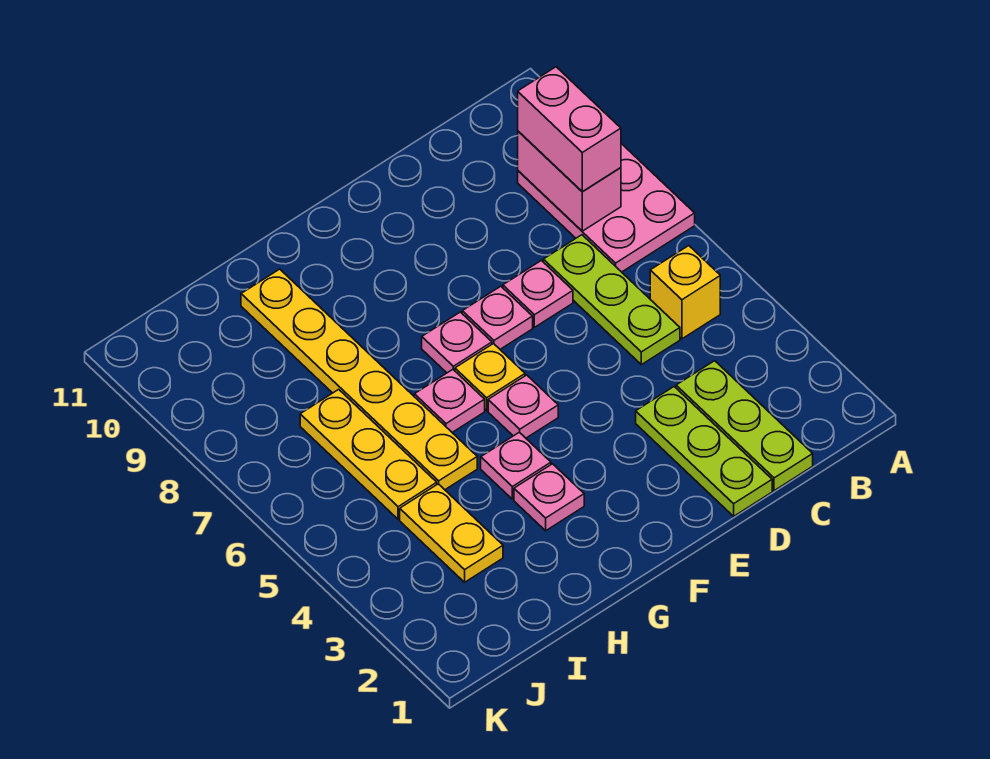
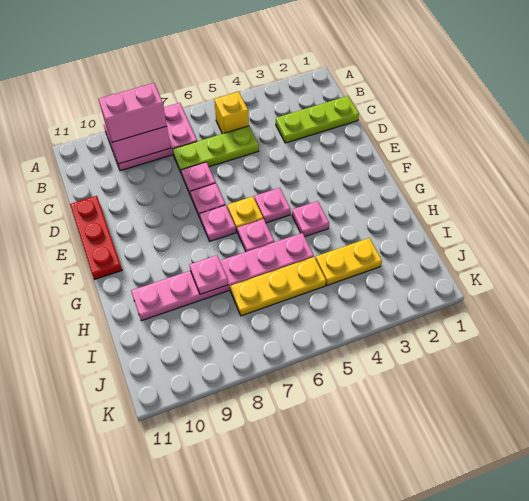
lime plate D1:D3 level 1 -> none
none -> red plate D11:F11 level 1
pink plate G3 level 1 -> pink plate H8 level 2
yellow plate H5:H10 level 1 -> pink plate H5:H10 level 1

